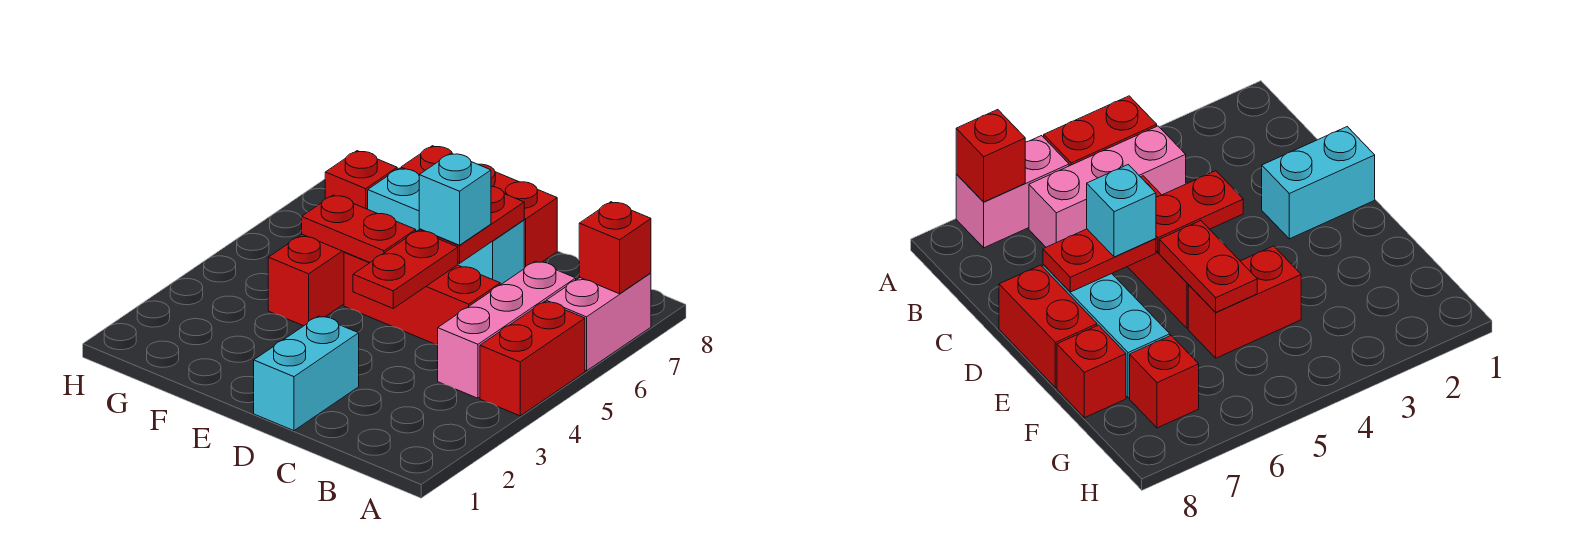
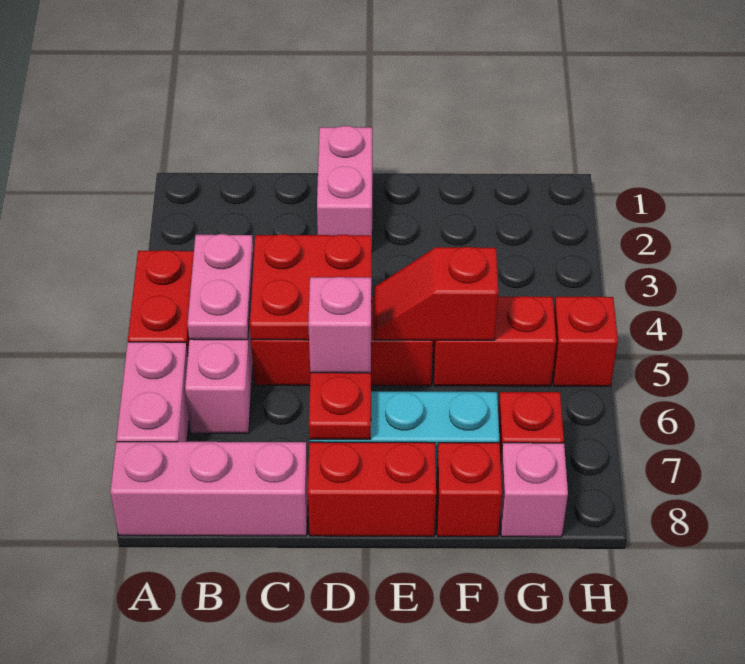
red brick A7 level 2 -> red brick H5 level 1
none -> pink brick A8:C8 level 1
none -> pink plate B4:B5 level 2
cyan brick D1:D2 level 1 -> pink brick D1:D2 level 1
red plate D4:D5 level 2 -> red plate C4:D5 level 2
cyan brick D6 level 3 -> pink brick D6 level 3
red plate E5:F5 level 2 -> red slope E5:F5 level 2 top F
red brick F4:F5 level 1 -> red brick F5:G5 level 1
none -> pink brick G8 level 1

